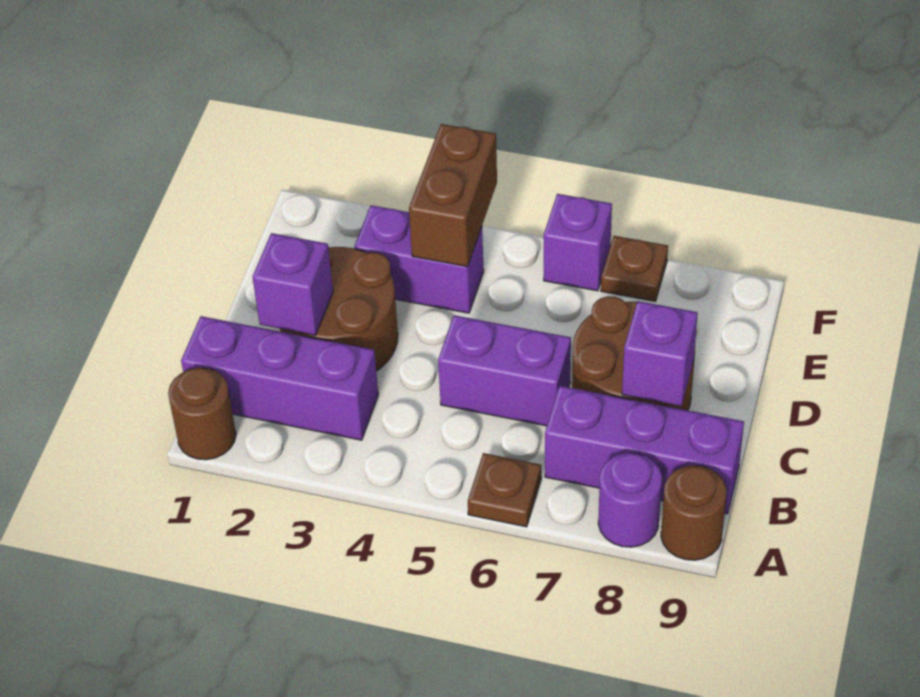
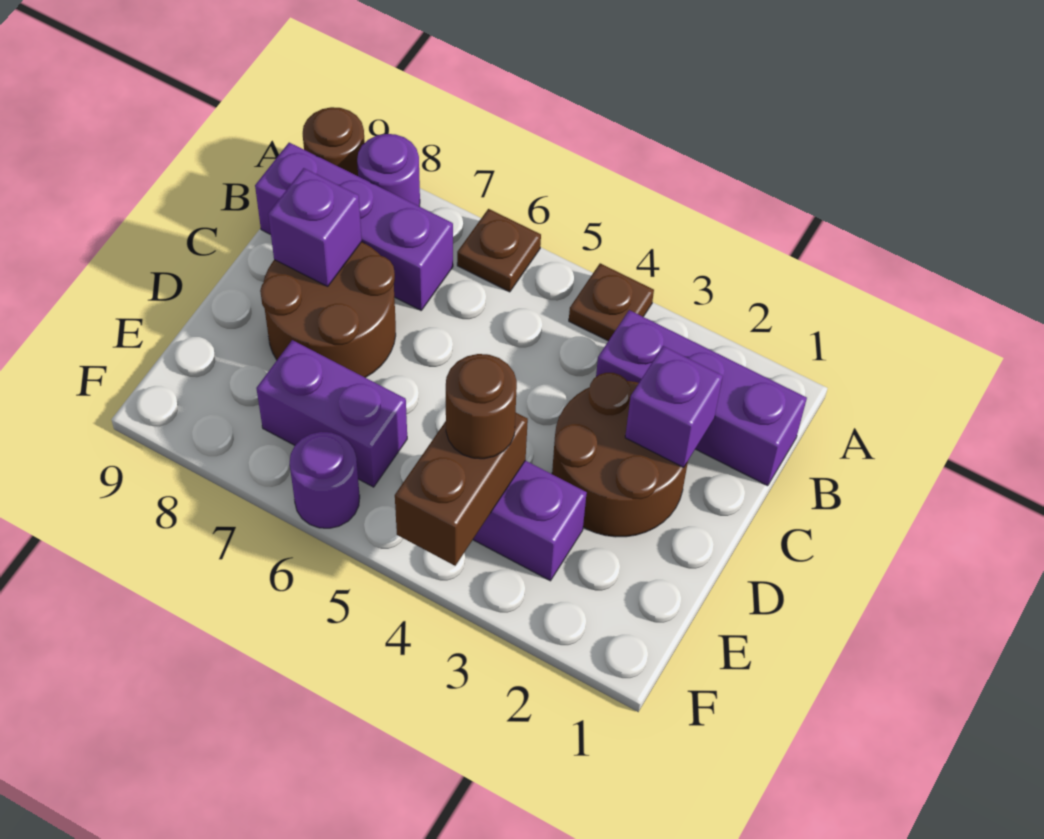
brown round brick A1 level 1 -> brown round brick E4 level 3
purple brick C5:C6 level 1 -> purple brick E6:E7 level 1
purple brick F6 level 1 -> purple round brick F6 level 1
brown plate F7 level 1 -> brown plate A4 level 1

